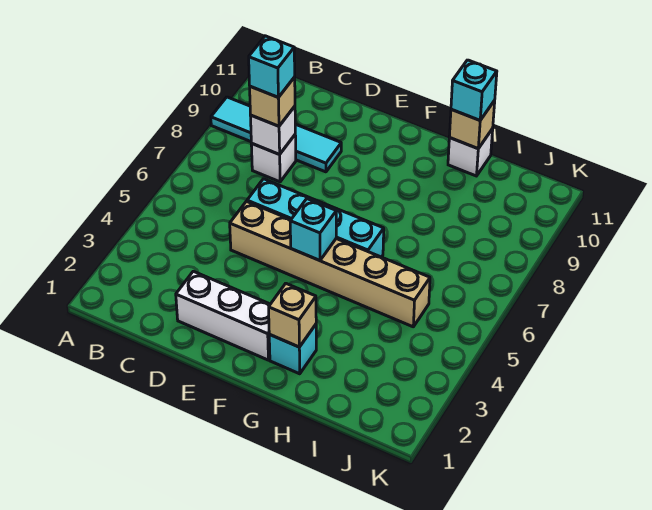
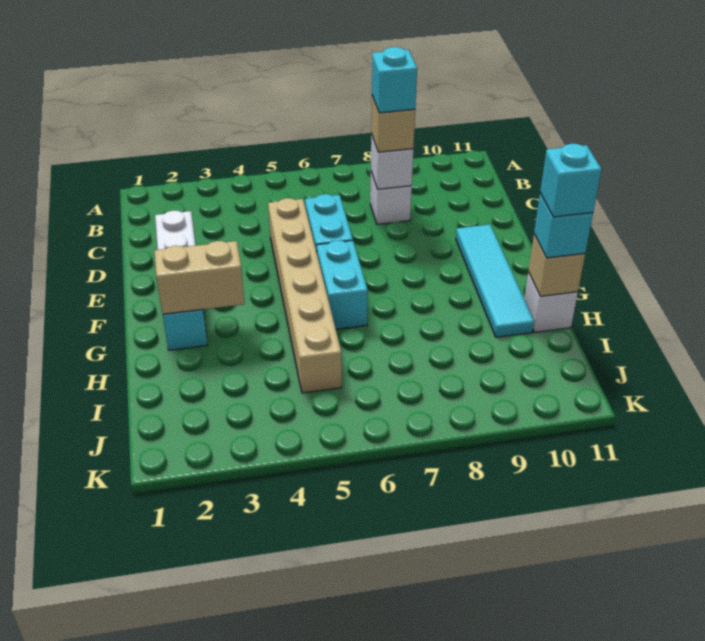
cyan tile A9:D9 level 1 -> cyan tile E10:H10 level 1
cyan brick F5 level 2 -> cyan brick H11 level 4
tan brick G2 level 2 -> tan brick G2:G3 level 2

